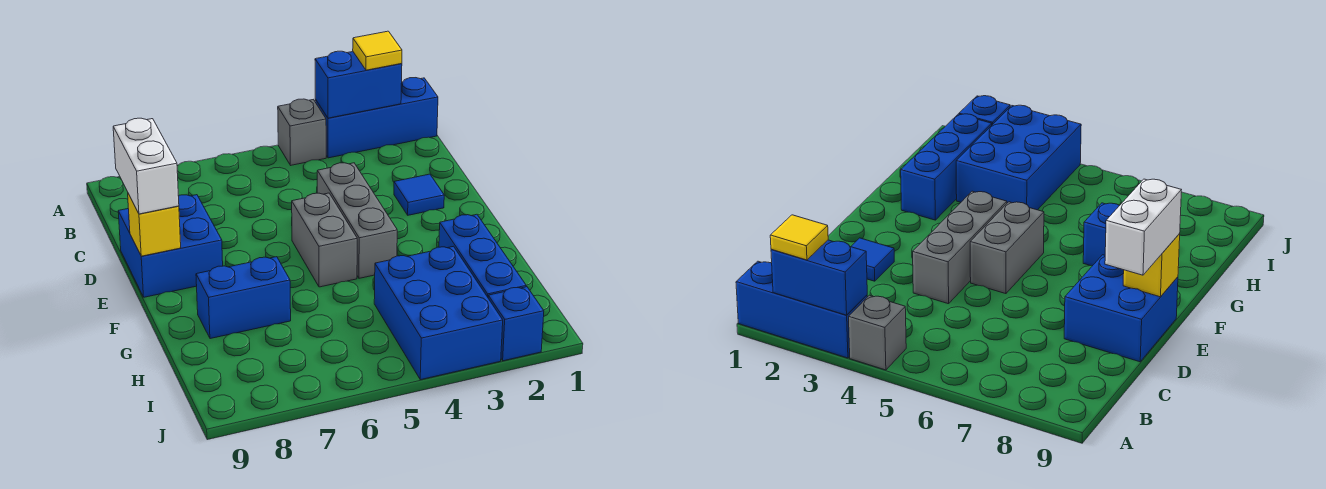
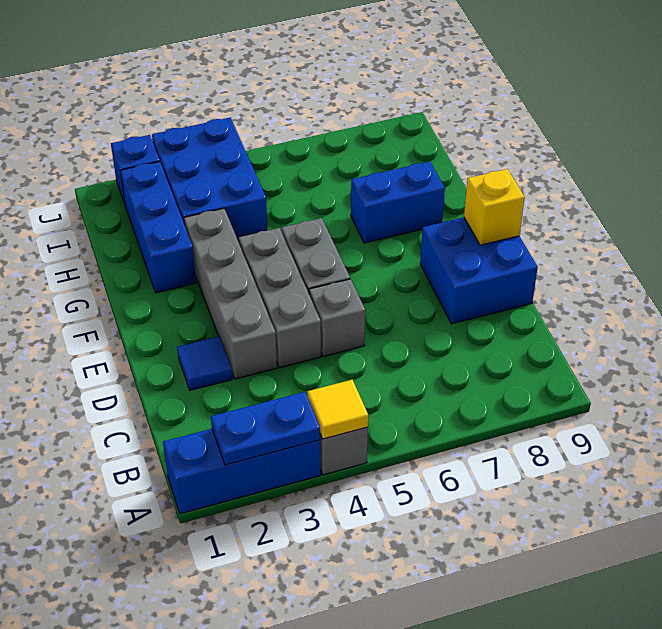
blue brick A2:A3 level 2 -> blue plate A2:A3 level 2
yellow tile A2 level 3 -> yellow tile A4 level 2
none -> grey brick D3:G3 level 1
none -> grey brick D5 level 1
white brick D9:E9 level 3 -> none

